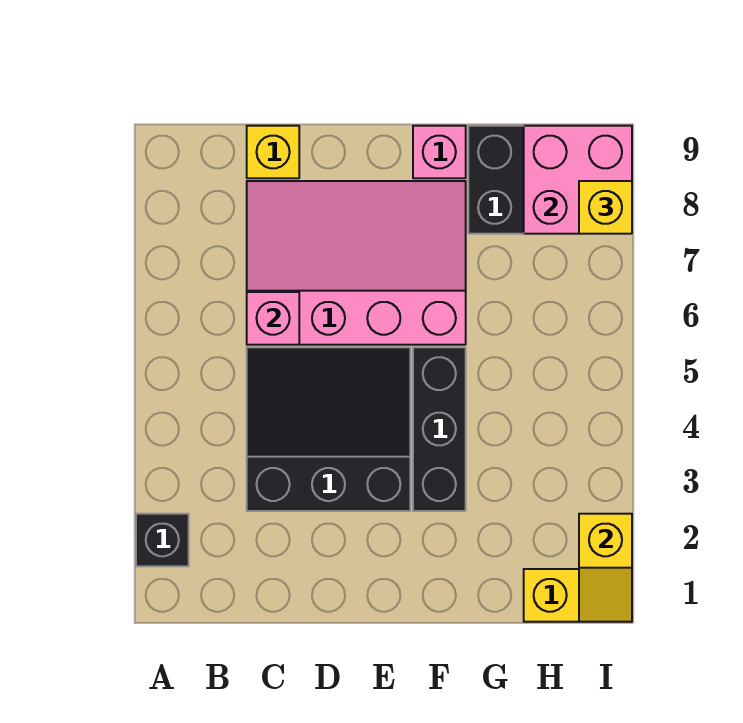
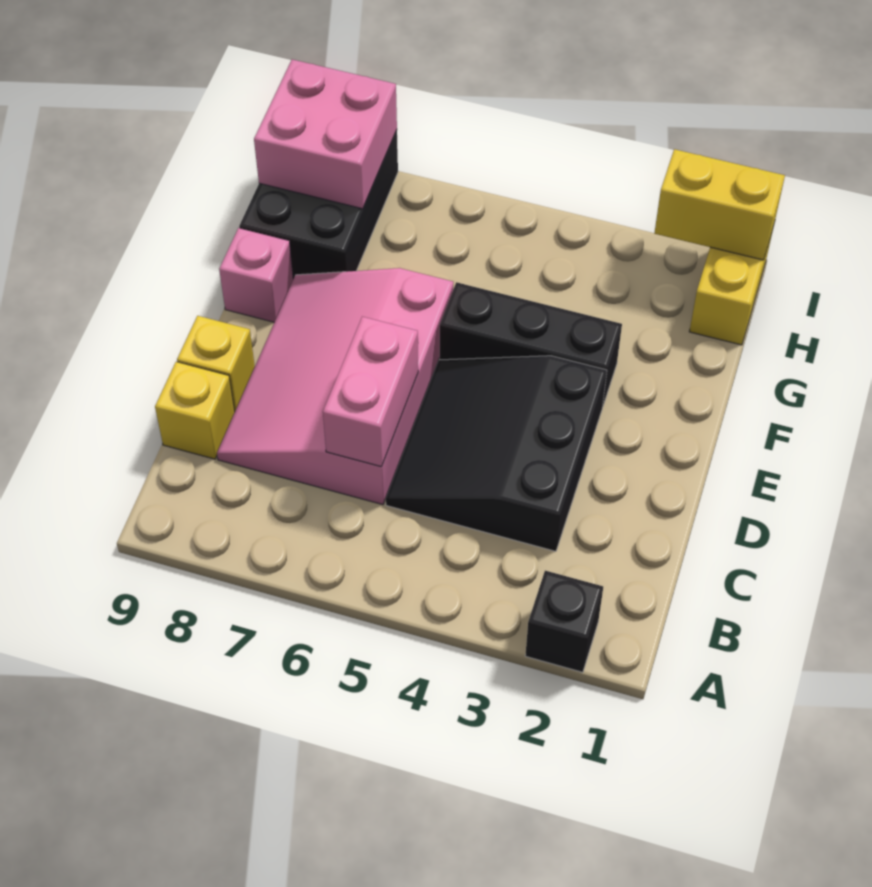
pink brick C6 level 2 -> pink brick C6:D6 level 2
yellow slope I1:I2 level 2 top 2 -> yellow brick I1:I2 level 2
yellow brick I8 level 3 -> yellow brick D9 level 1

